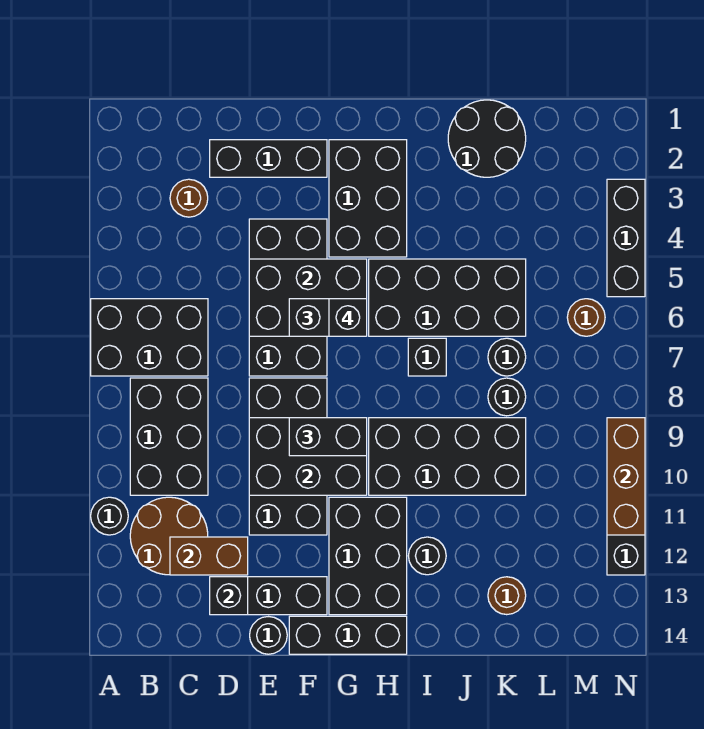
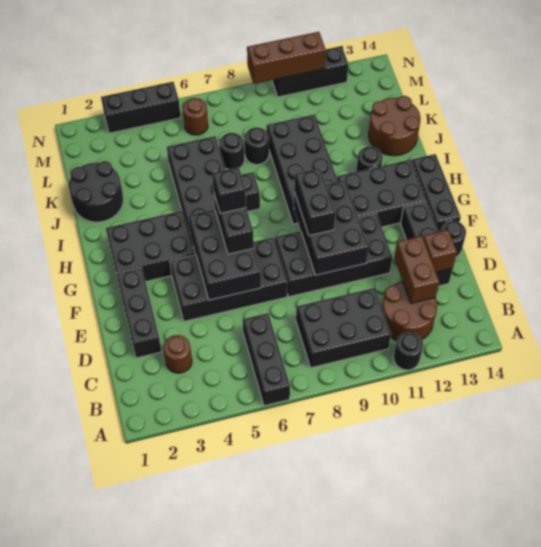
black brick A6:C7 level 1 -> black brick A6:C6 level 1
black brick D13 level 2 -> brown brick D13 level 2
brown round brick K13 level 1 -> brown round brick J13:K14 level 1

